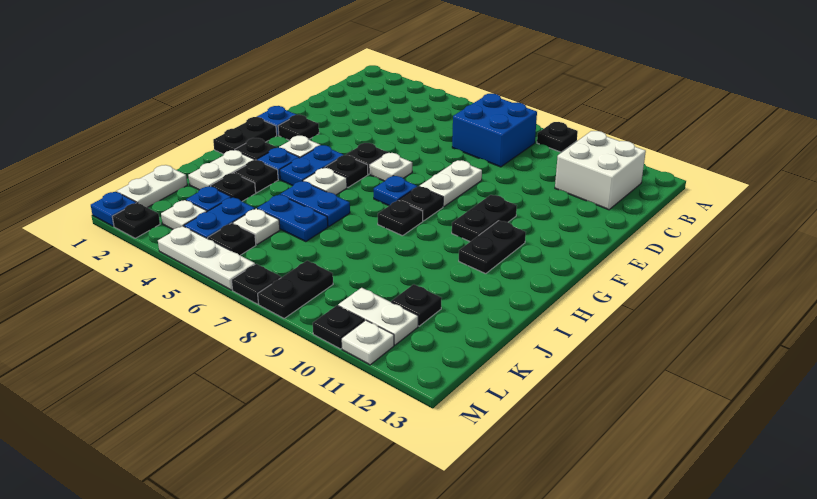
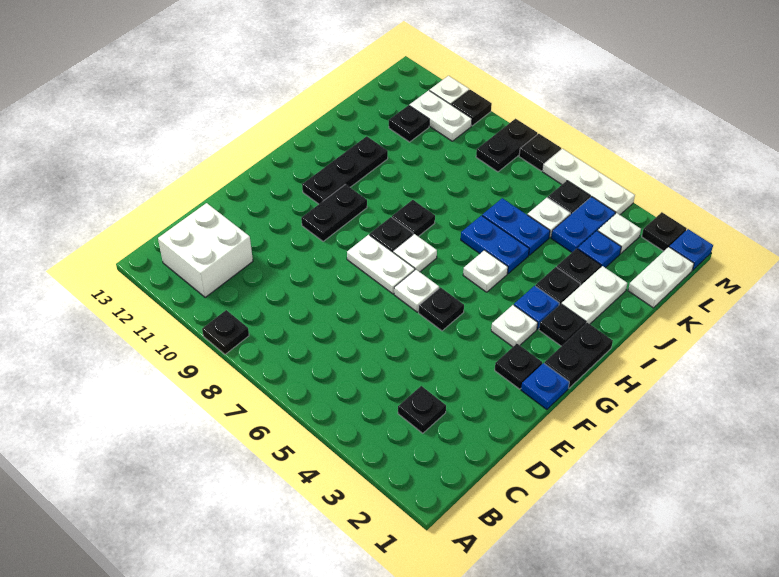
blue brick B7:C8 level 1 -> none
white plate E8:F8 level 1 -> white plate F7:F8 level 1
blue plate G4:H4 level 1 -> none
black plate G5 level 1 -> black plate C3 level 1
blue plate G7 level 1 -> white plate G7 level 1
black plate G11:H11 level 1 -> black plate G11:I11 level 1

